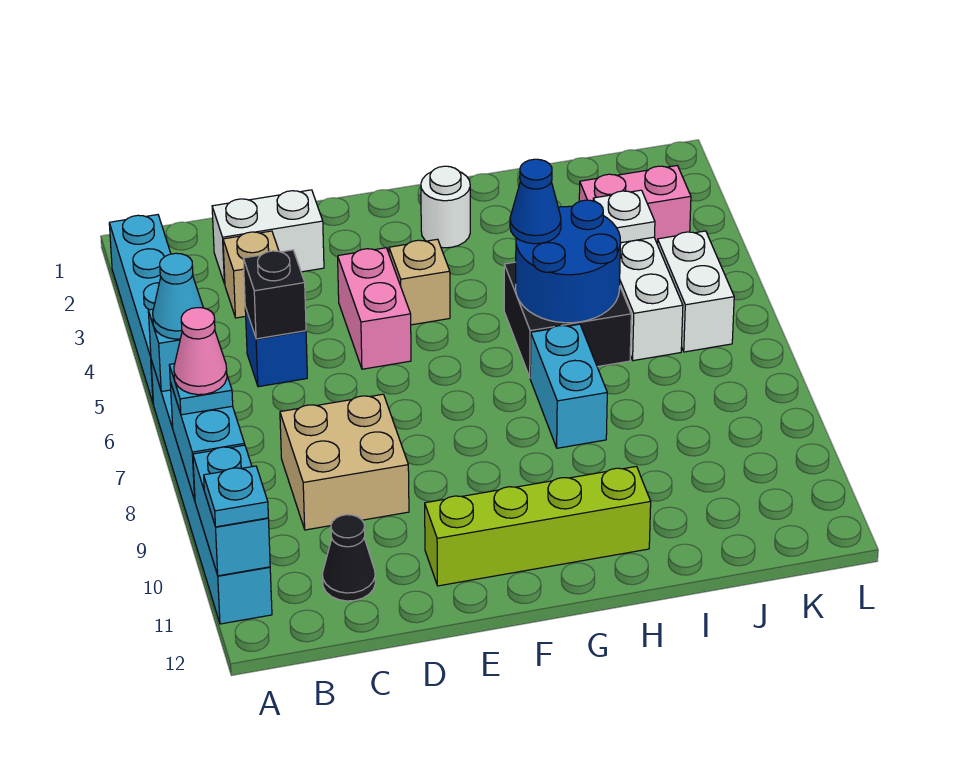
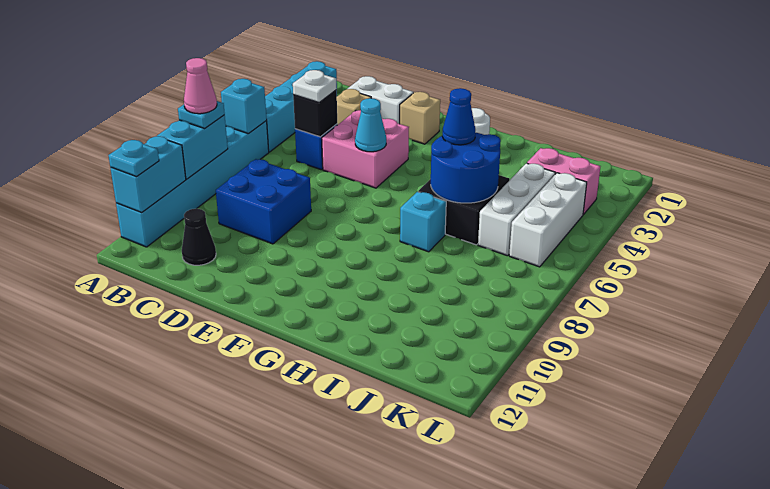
cyan cone A6 level 3 -> cyan cone E5 level 2
tan brick C8:D9 level 1 -> blue brick C8:D9 level 1
pink brick E4:E5 level 1 -> pink brick D4:E5 level 1
lime brick E11:H11 level 1 -> none
tan brick F4 level 1 -> tan brick E2 level 1
cyan brick H7:H8 level 1 -> cyan brick H7 level 1
white plate J4 level 2 -> white plate C5 level 3
white brick K5:K6 level 1 -> white brick K4:K6 level 1

